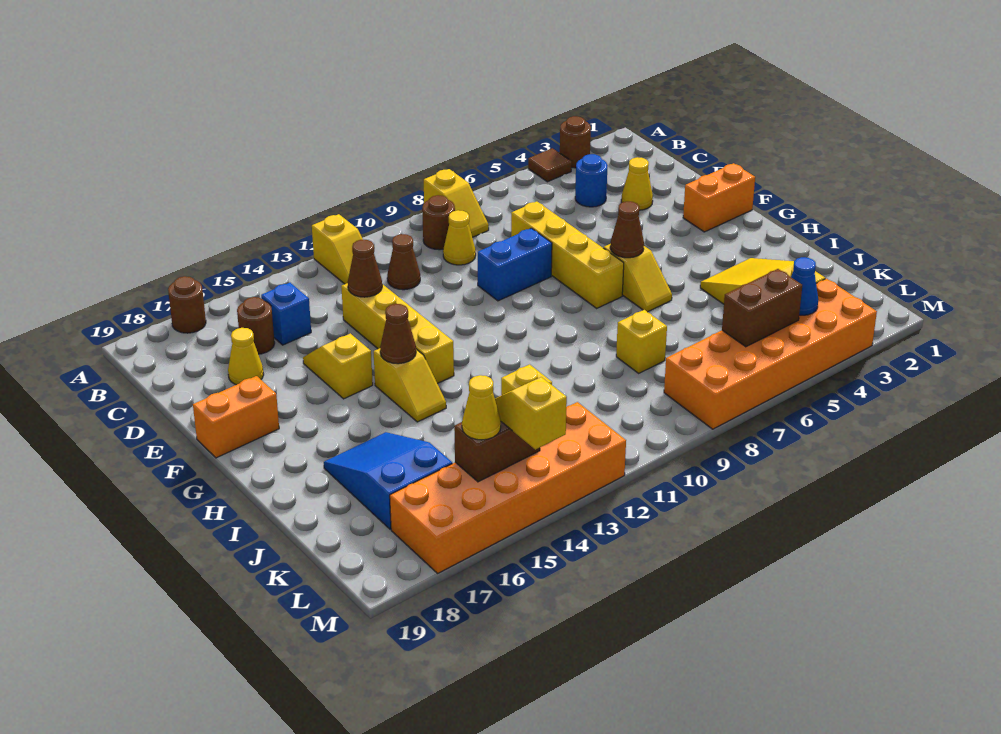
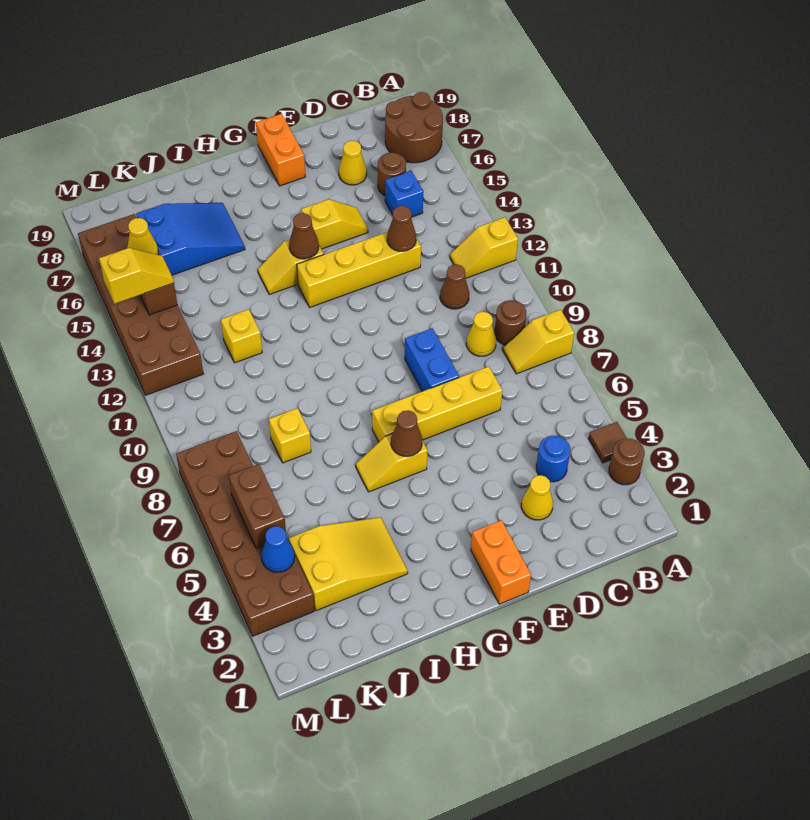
brown round brick A17 level 1 -> brown round brick A17:B18 level 1
orange brick L3:M8 level 1 -> brown brick L3:M8 level 1
orange brick L12:M17 level 1 -> brown brick L12:M17 level 1

